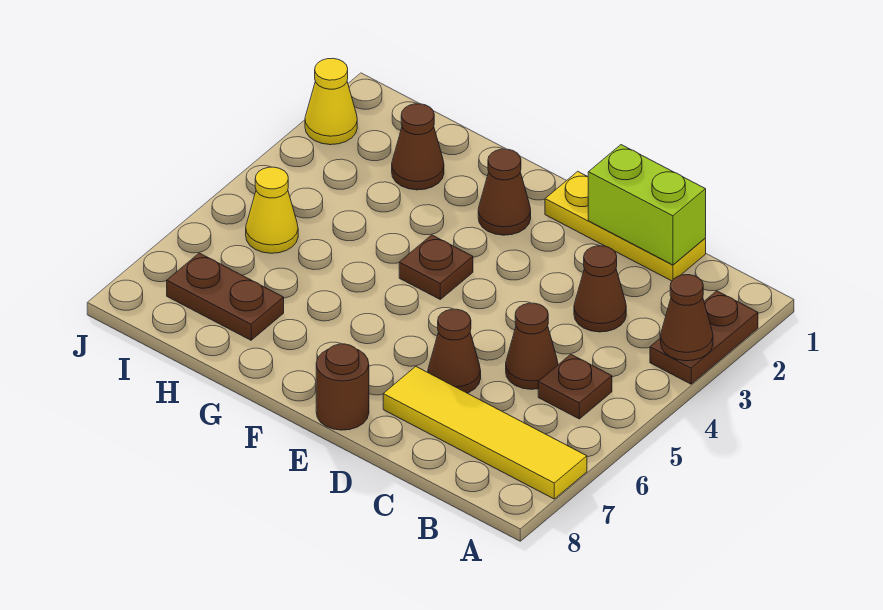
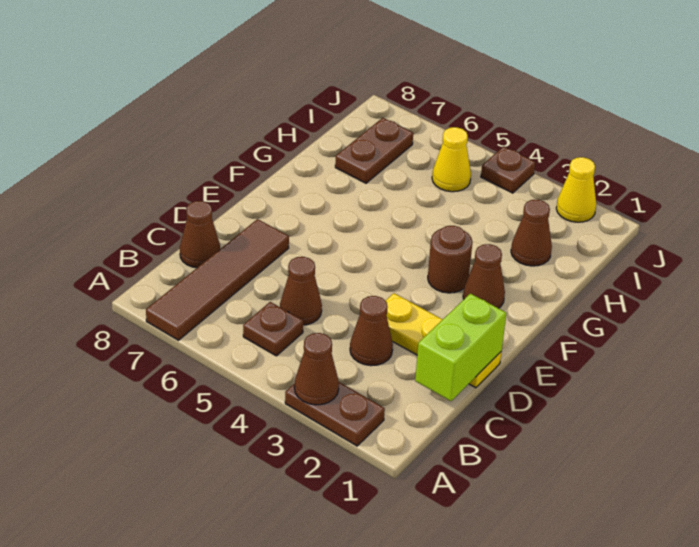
yellow tile A7:D7 level 1 -> brown tile A7:D7 level 1
yellow plate C1:E1 level 1 -> yellow plate D1:D3 level 1
brown cone D6 level 1 -> brown cone C8 level 1
brown round brick E8 level 1 -> brown round brick F3 level 1
brown plate F4 level 1 -> brown plate J4 level 1

